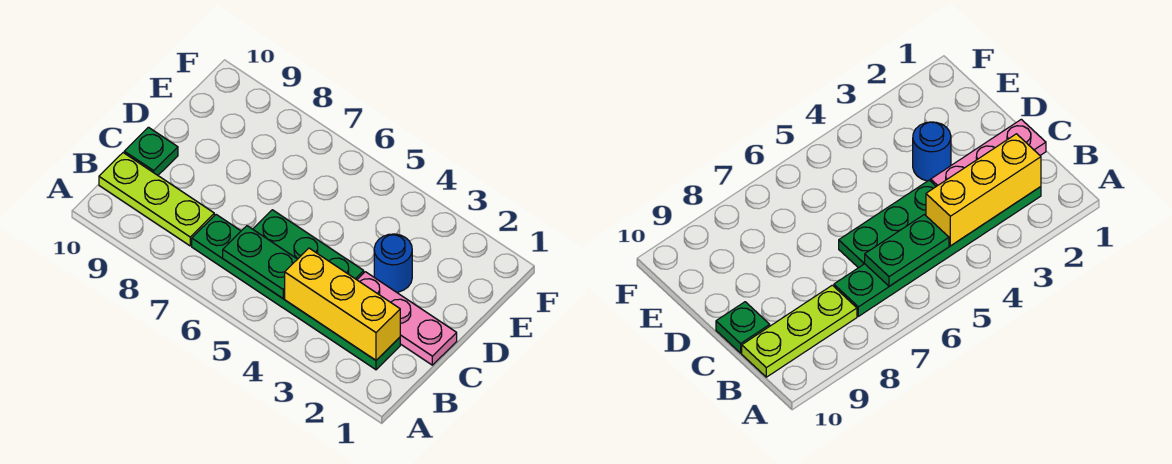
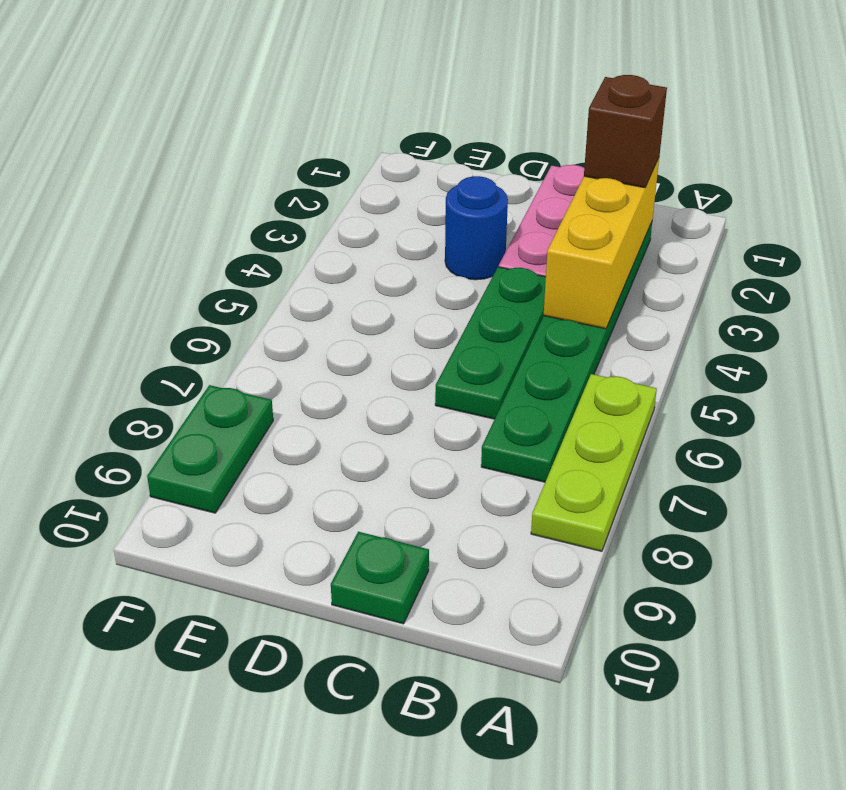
none -> brown brick B2 level 3
green plate B5:B6 level 2 -> green plate F8:F9 level 1
lime plate B8:B10 level 1 -> lime plate A6:A8 level 1

